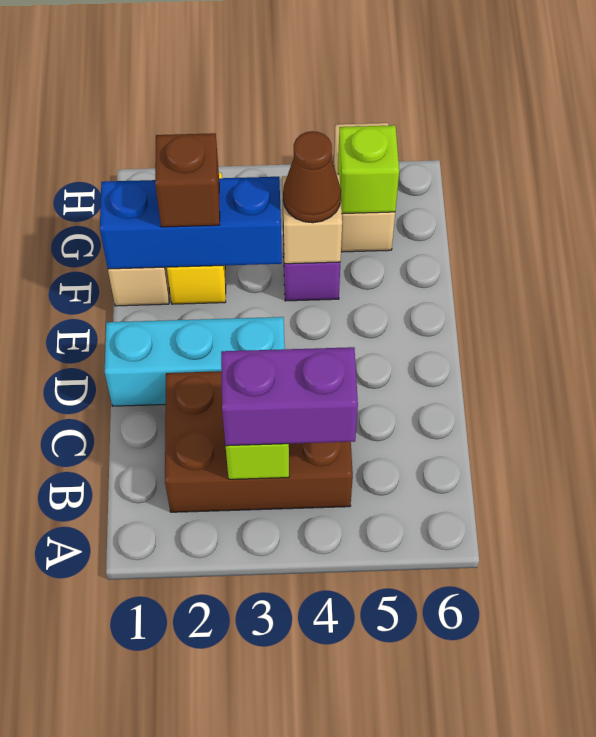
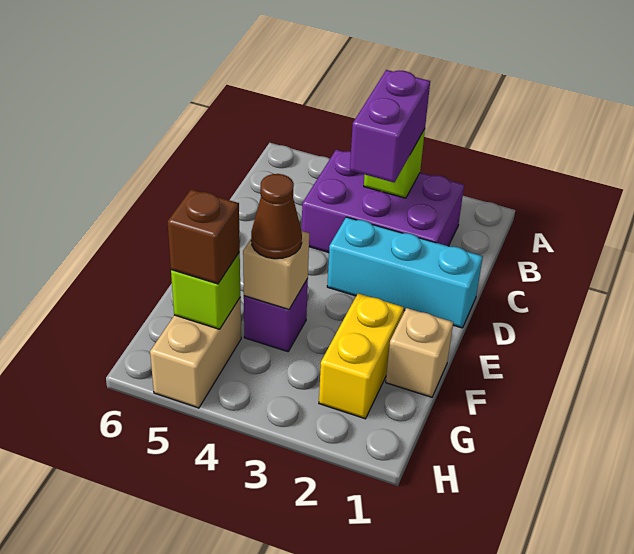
brown brick B2:C4 level 1 -> purple brick B2:C4 level 1
purple brick B3:B4 level 3 -> purple brick B3:C3 level 3
blue brick F1:F3 level 2 -> none
brown brick F2 level 3 -> brown brick G5 level 3

